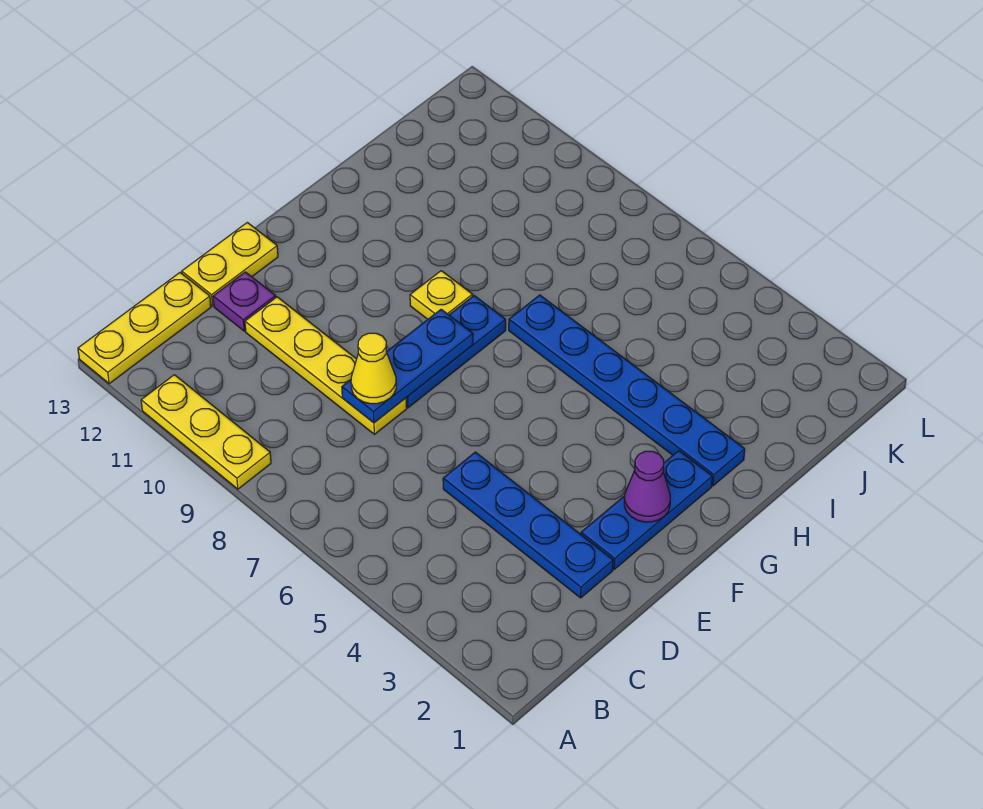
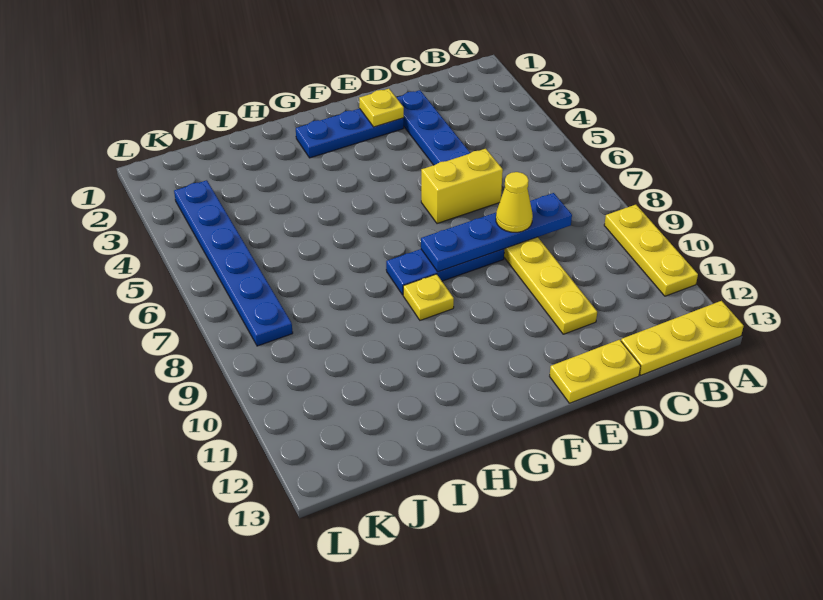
none -> yellow brick D6:E6 level 1
blue plate D8:F8 level 2 -> blue plate C8:F8 level 2
purple plate D12 level 1 -> none
none -> yellow plate E2 level 2
purple cone F2 level 2 -> none
blue plate H2:H7 level 1 -> blue plate K3:K8 level 1

